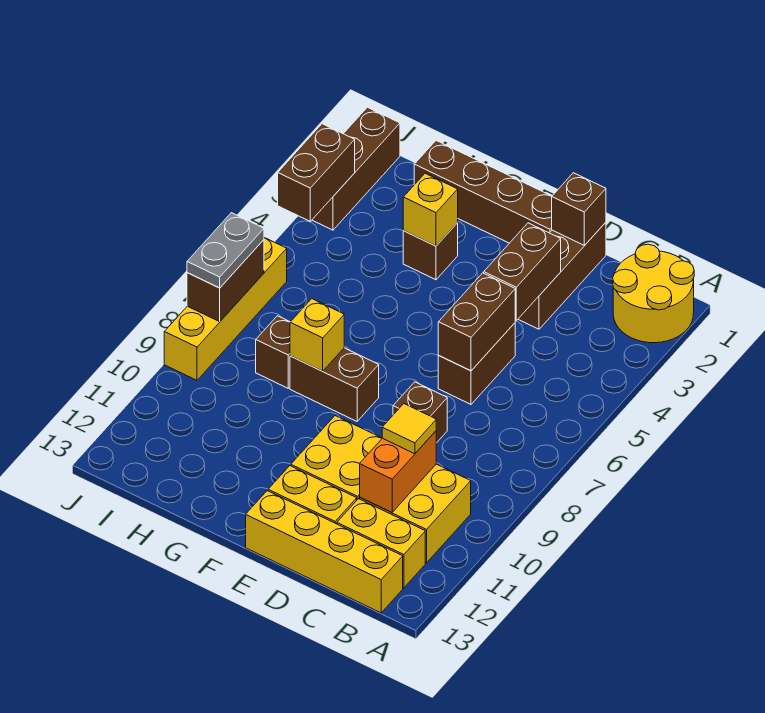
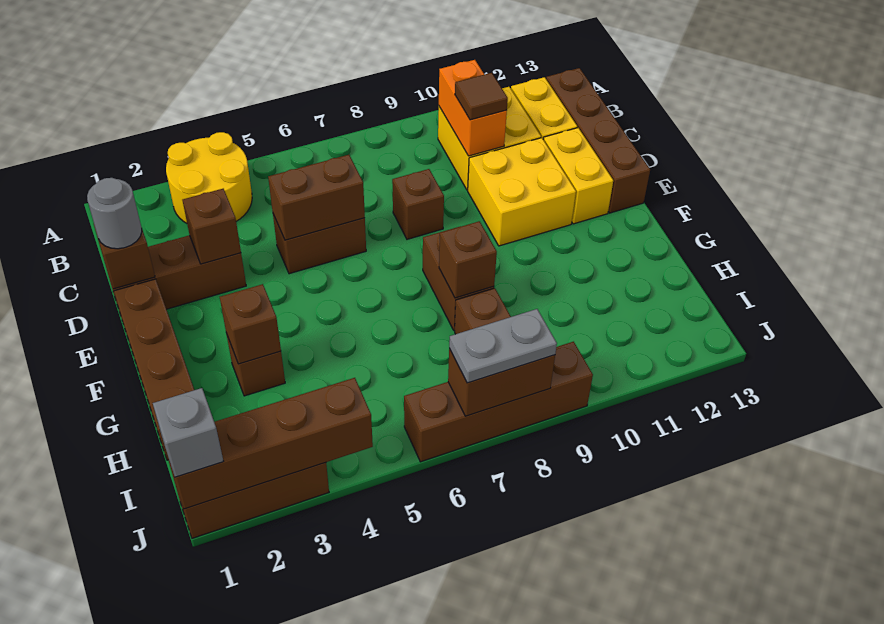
yellow round brick A1:B2 level 1 -> yellow round brick A3:B4 level 1
yellow brick B13:E13 level 1 -> brown brick B13:E13 level 1
orange brick C10:C11 level 2 -> orange brick B10:C10 level 2
yellow tile C10 level 3 -> brown tile C10 level 3
none -> grey round brick D1 level 3
brown brick D3:D4 level 2 -> brown brick D3 level 2
yellow brick G3 level 2 -> brown brick G3 level 2
yellow brick G8 level 2 -> brown brick G8 level 2
none -> grey brick J1 level 3
brown brick J3:J4 level 2 -> brown brick J1:J4 level 2
yellow brick J6:J9 level 1 -> brown brick J6:J9 level 1

